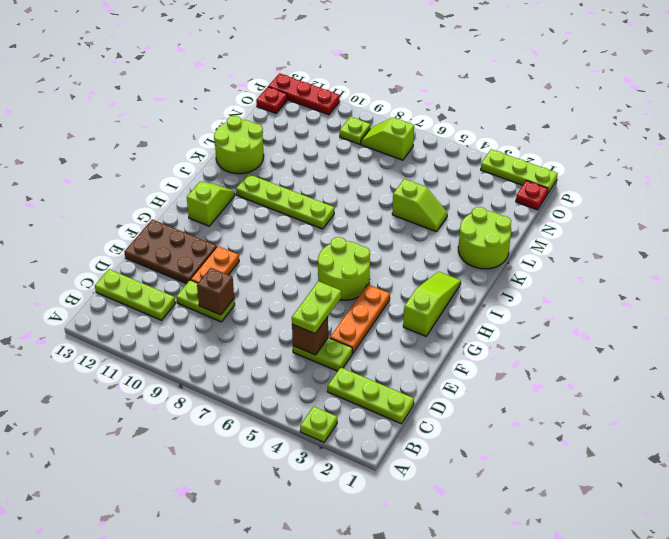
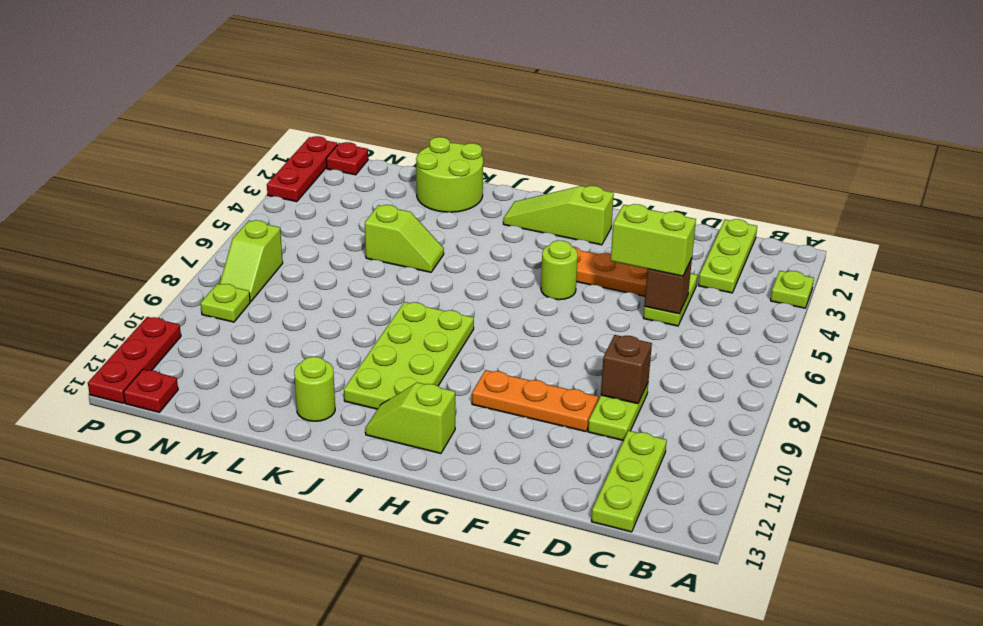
lime plate D5:E5 level 3 -> lime brick D5:E5 level 3
orange plate E10:F10 level 1 -> orange plate E10:G10 level 1
brown plate E11:F13 level 1 -> none
lime round brick G5:H6 level 1 -> lime round brick G5 level 1
lime plate J8:J11 level 1 -> lime plate I8:J11 level 1
lime round brick K12:L13 level 1 -> lime round brick K12 level 1
lime slope L4:L5 level 1 top 5 -> lime slope K5:L5 level 1 top L
lime plate P1:P3 level 1 -> red plate P1:P3 level 1

